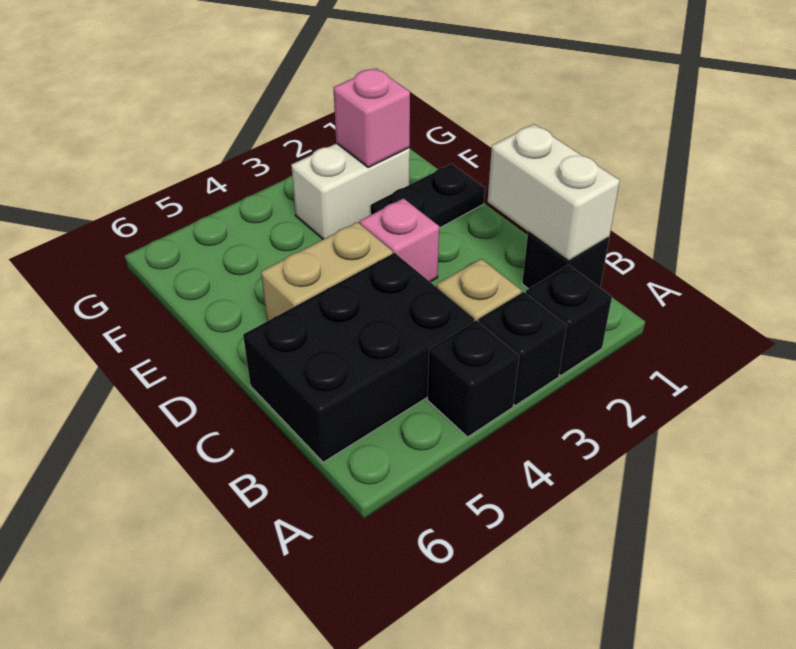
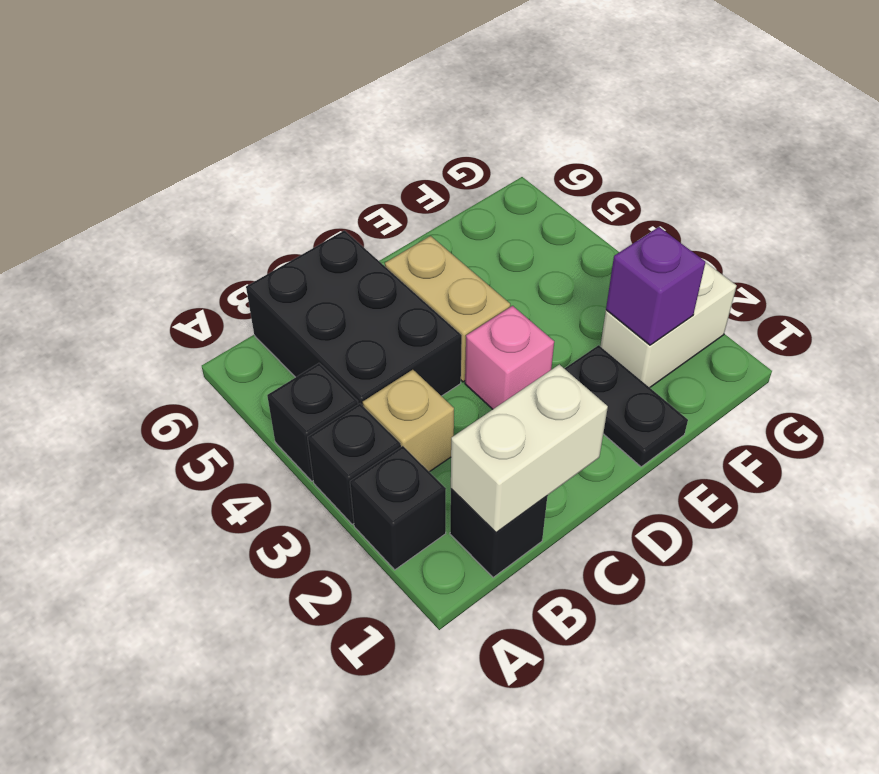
white brick F2:F3 level 1 -> white brick F2:G2 level 1
pink brick F2 level 2 -> purple brick F2 level 2

